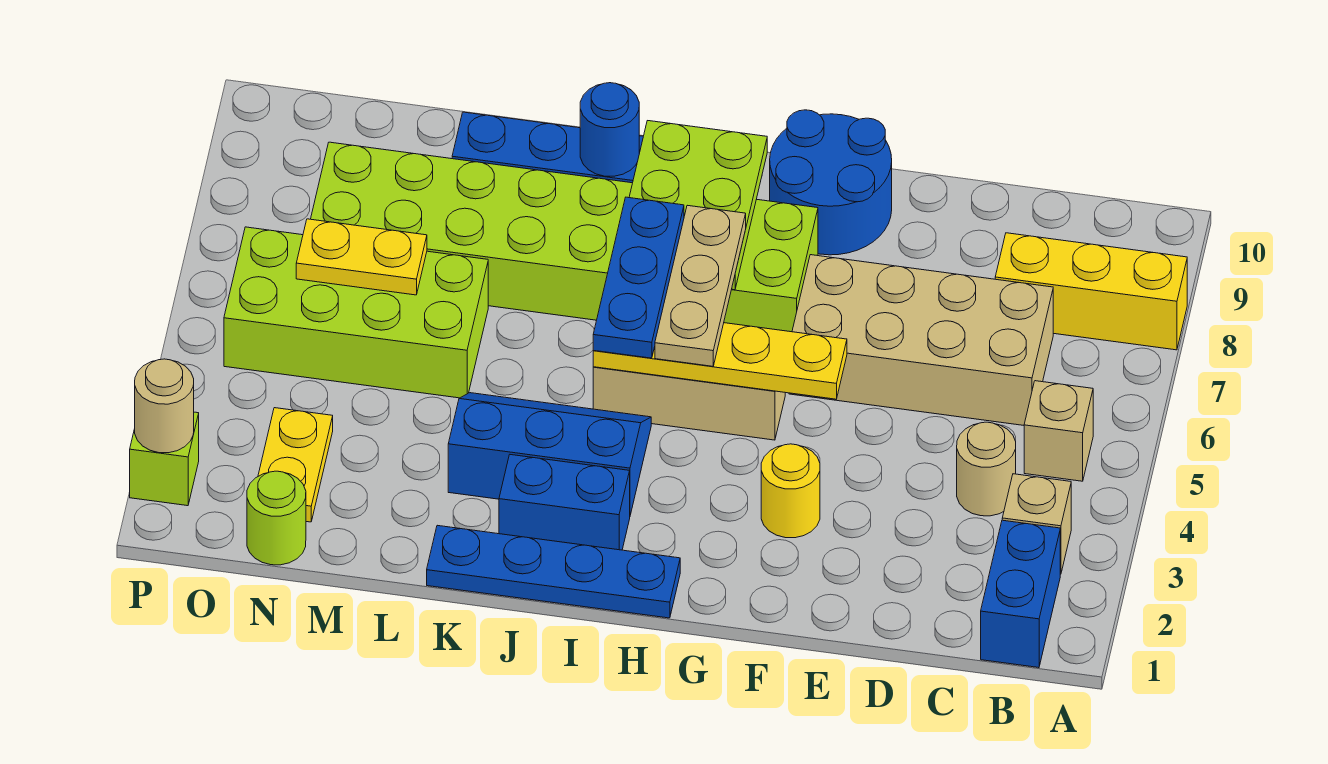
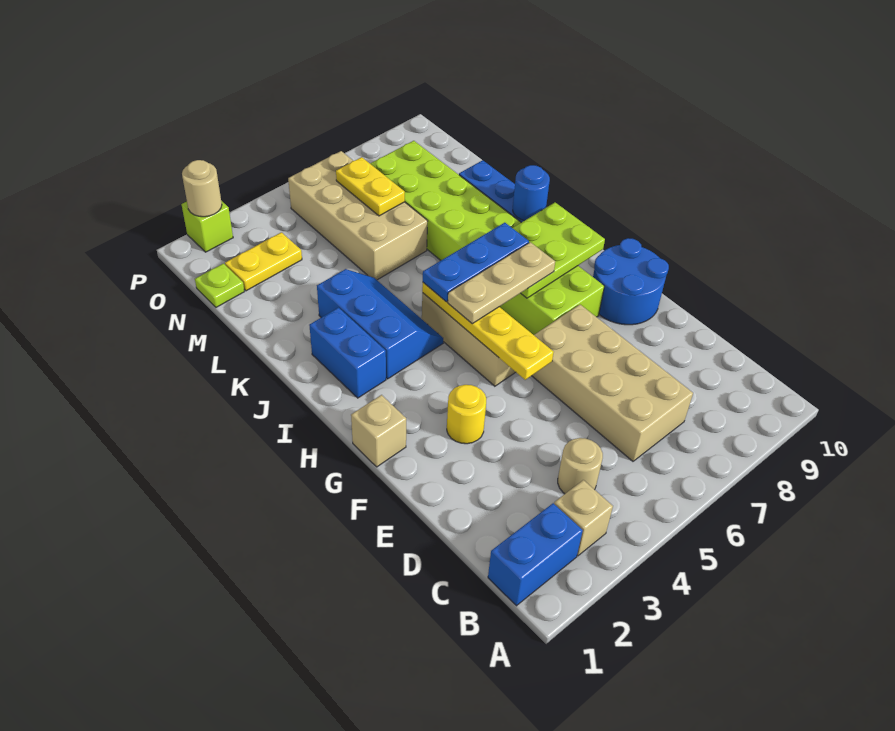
yellow brick A8:C8 level 1 -> none
tan brick B5 level 1 -> tan brick G1 level 1
blue plate H1:K1 level 1 -> none
lime brick L5:O6 level 1 -> tan brick L5:O6 level 1
lime round brick N1 level 1 -> lime plate N1 level 1

